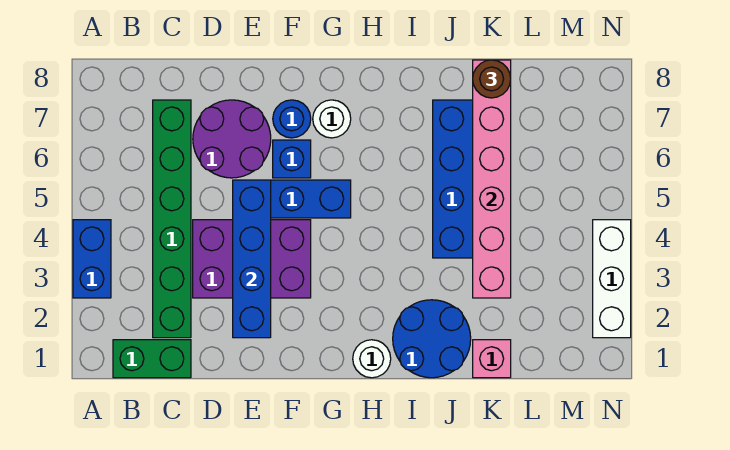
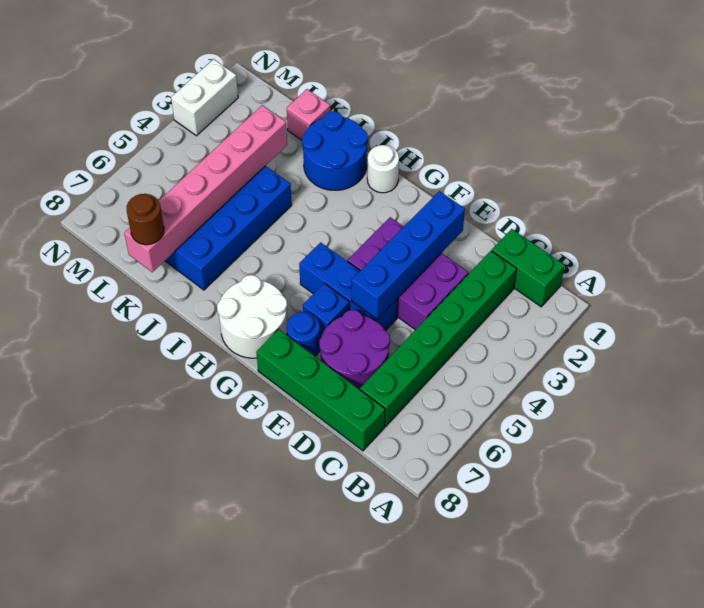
blue brick A3:A4 level 1 -> none
none -> green brick C8:F8 level 1
white round brick G7 level 1 -> white round brick G7:H8 level 1
white brick N2:N4 level 1 -> white brick N2:N3 level 1

